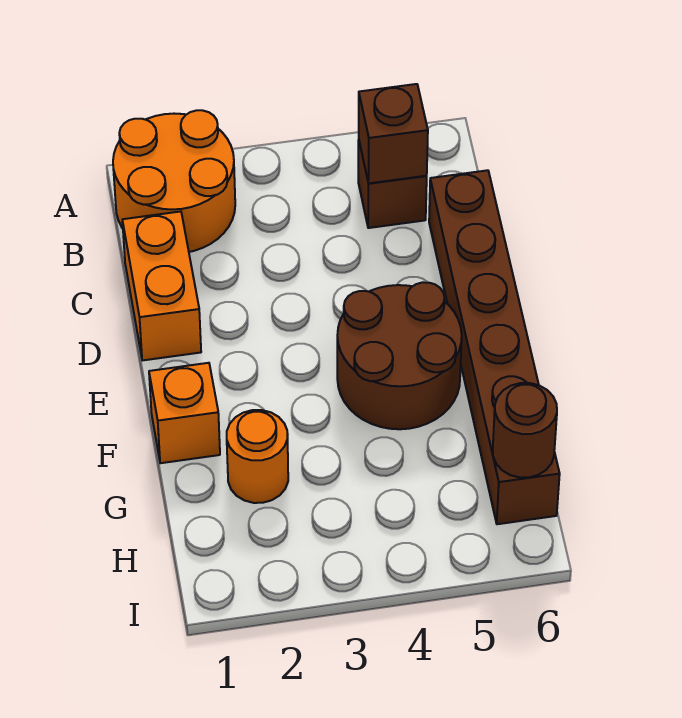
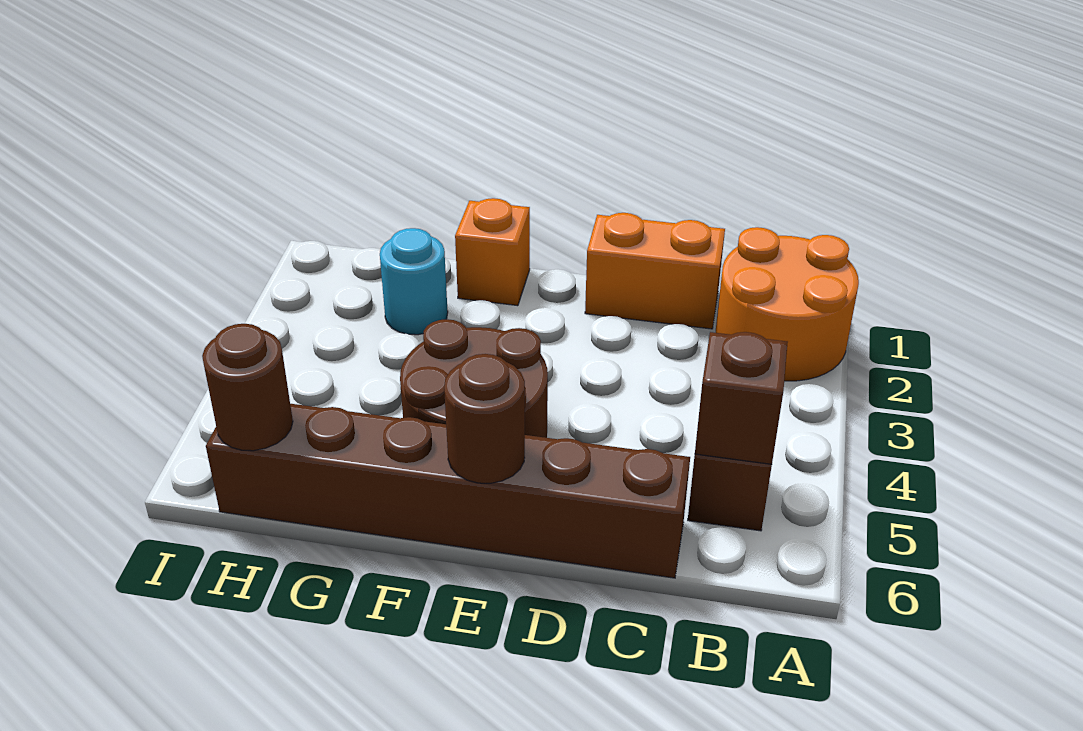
none -> brown round brick E6 level 2
orange round brick G2 level 1 -> cyan round brick G2 level 1

